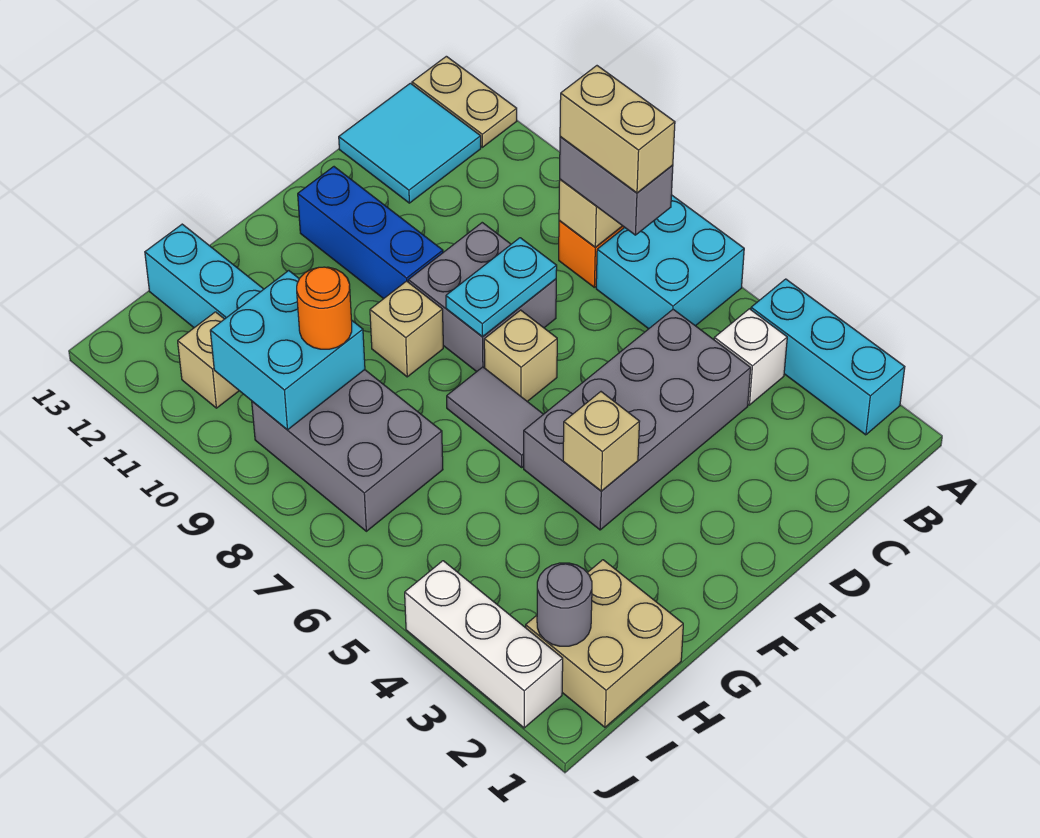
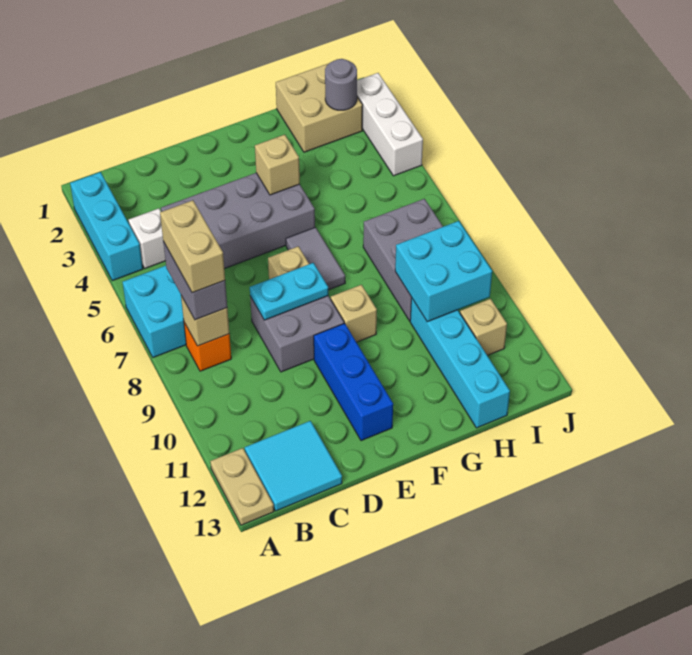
orange round brick H9 level 3 -> none

